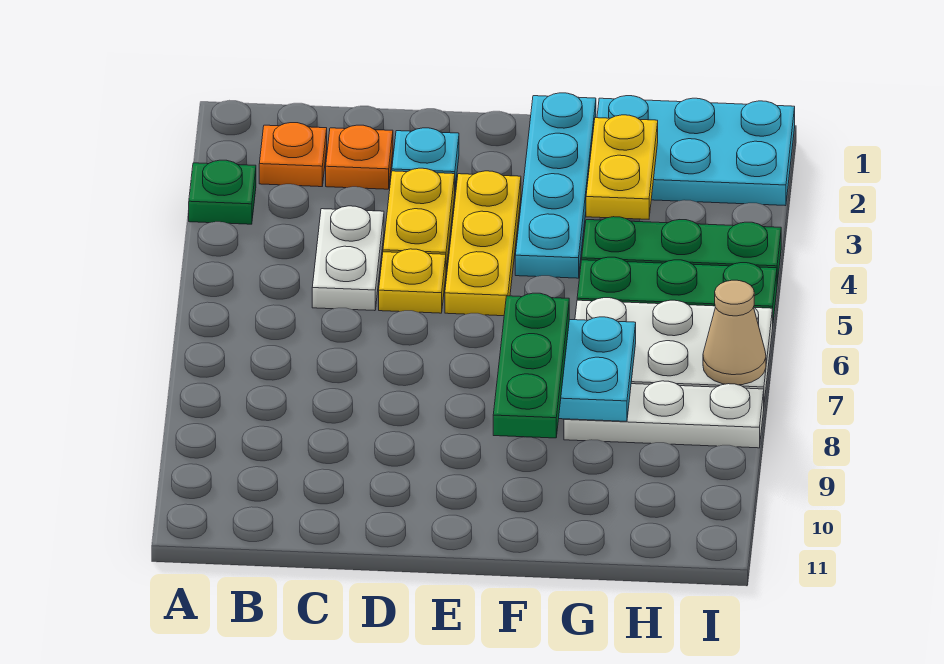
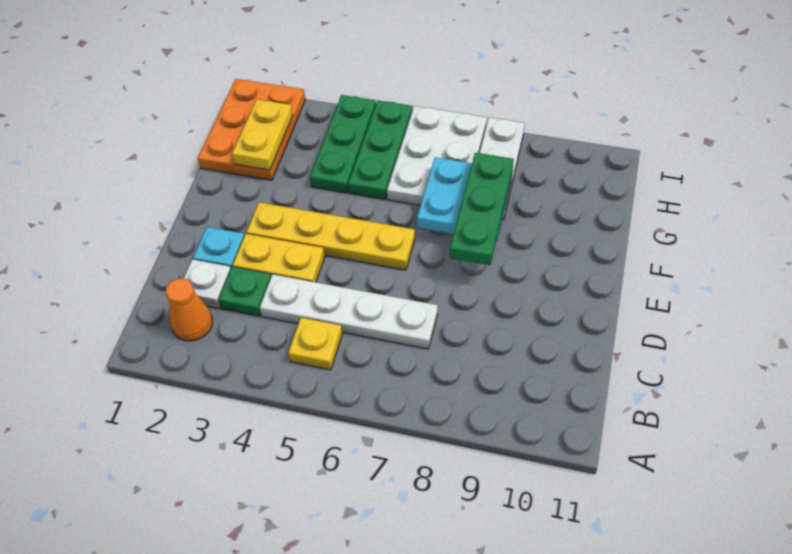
green plate A3 level 1 -> green plate C3 level 1
orange plate B2 level 1 -> orange cone B2 level 1
orange plate C2 level 1 -> white plate C2 level 1
white plate C4:C5 level 1 -> white plate C4:C7 level 1
yellow plate D5 level 1 -> yellow plate B5 level 1
yellow plate E3:E5 level 1 -> yellow plate E3:E6 level 1
cyan plate F1:F4 level 1 -> none
green plate F7:F9 level 3 -> green plate E8:G8 level 3
cyan plate G1:I2 level 1 -> orange plate G1:I2 level 1
yellow plate G2:G3 level 2 -> yellow plate G2:H2 level 2
tan cone I7 level 2 -> none

